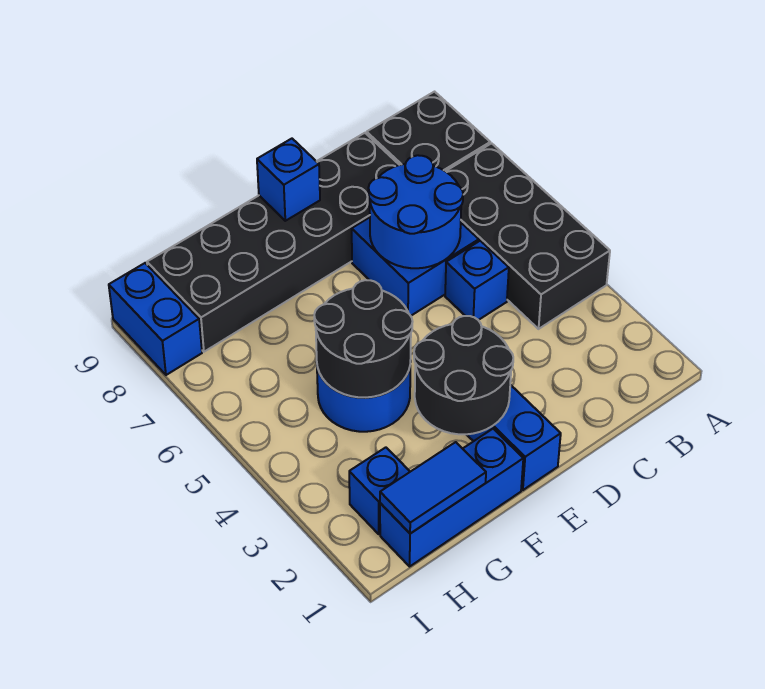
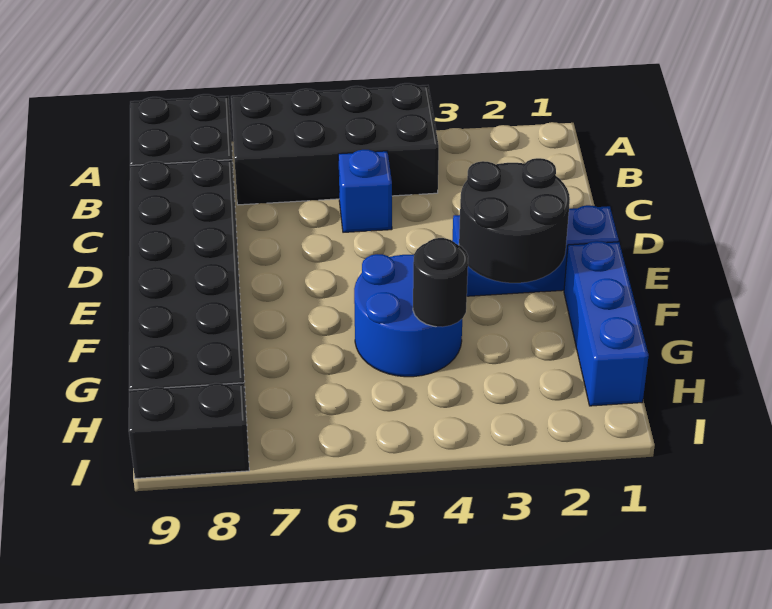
blue brick C6:D7 level 1 -> none
blue round brick C6:D7 level 2 -> none
blue brick E9 level 2 -> none
black round brick F4:G5 level 2 -> black round brick G4 level 2
blue tile G1:H1 level 2 -> none
blue brick H2 level 1 -> none
blue brick I8:I9 level 1 -> black brick I8:I9 level 1

